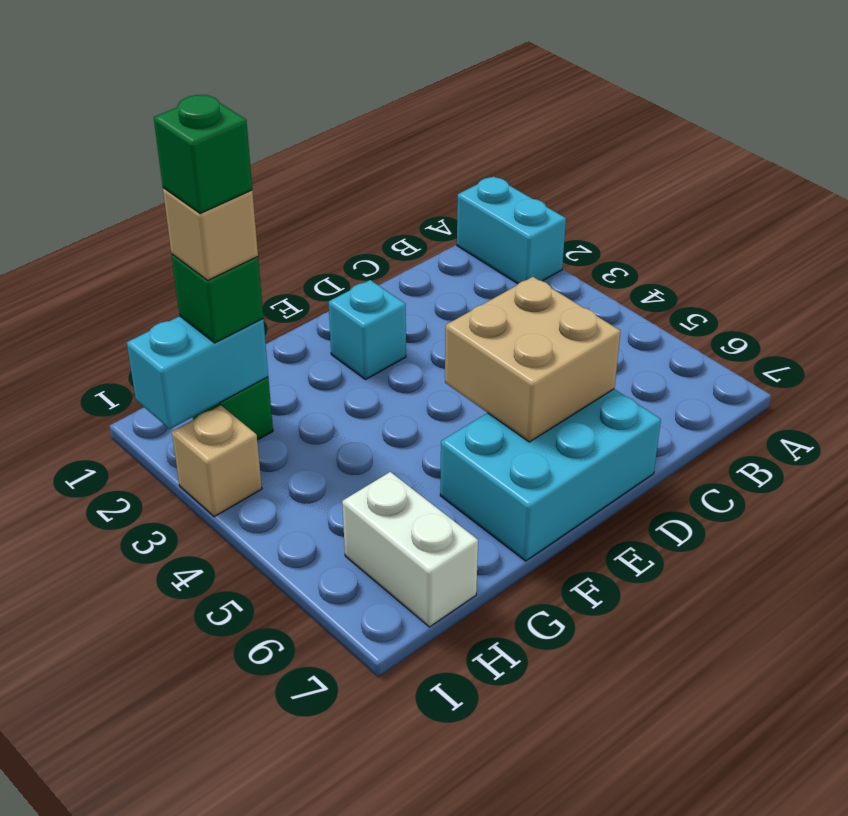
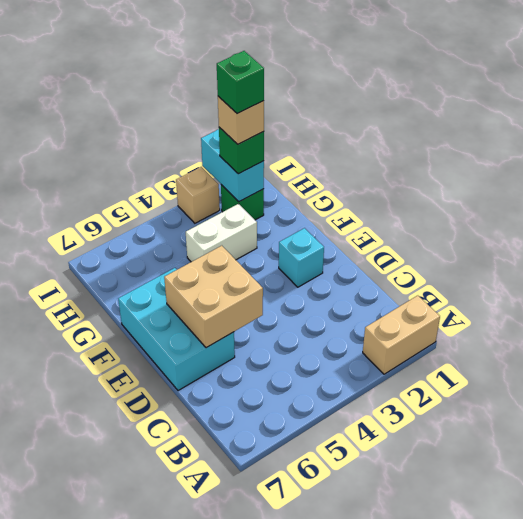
cyan brick A1:A2 level 1 -> tan brick A1:A2 level 1
white brick H6:H7 level 1 -> white brick G3:G4 level 1

